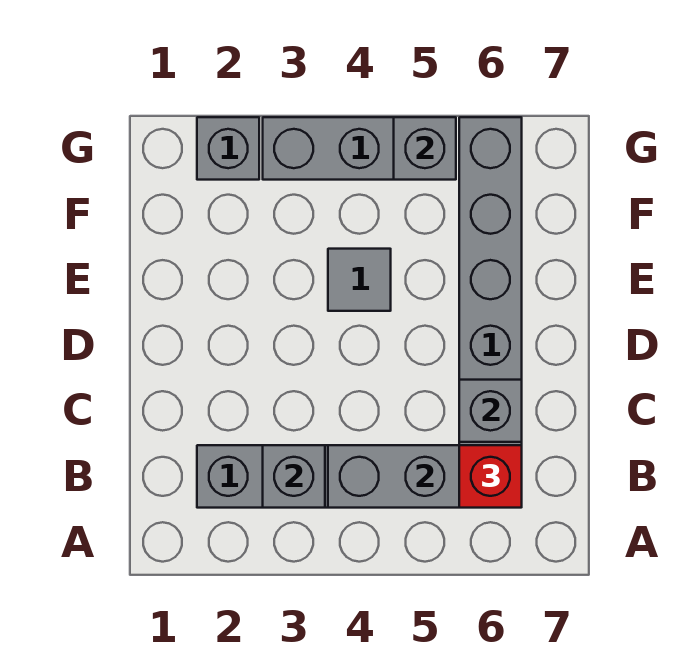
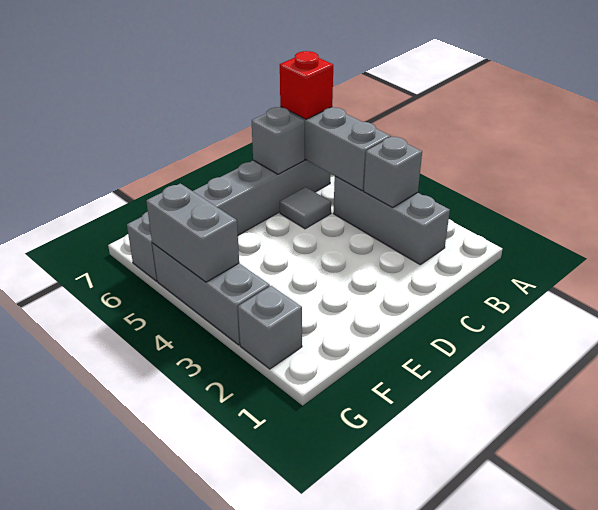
grey tile E4 level 1 -> grey tile C5 level 1
grey brick G5 level 2 -> grey brick G4:G5 level 2

